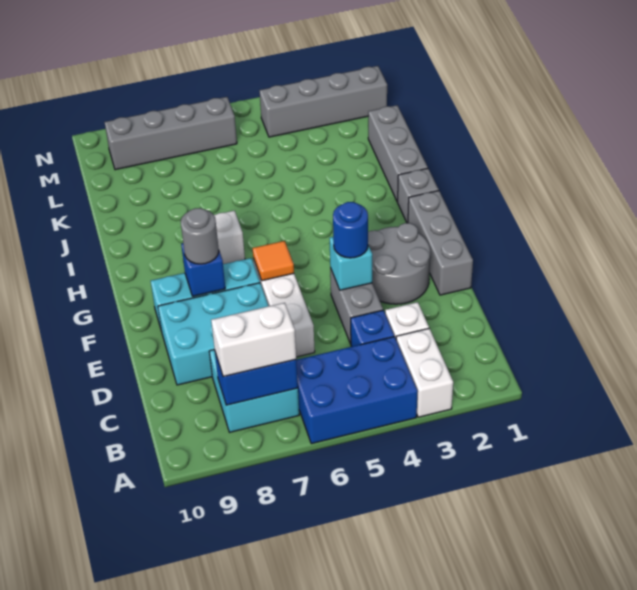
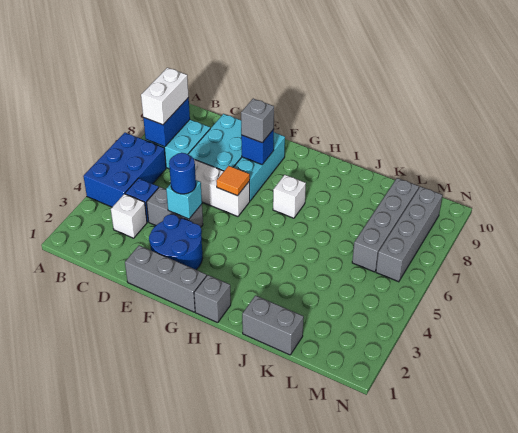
white brick A3:B3 level 1 -> none
grey round brick E2:F3 level 1 -> blue round brick E2:F3 level 1
grey round brick F8 level 3 -> grey brick F8 level 3
grey brick I1:K1 level 1 -> grey brick J1:K1 level 1
grey brick M1:M4 level 1 -> grey brick L6:L9 level 1

